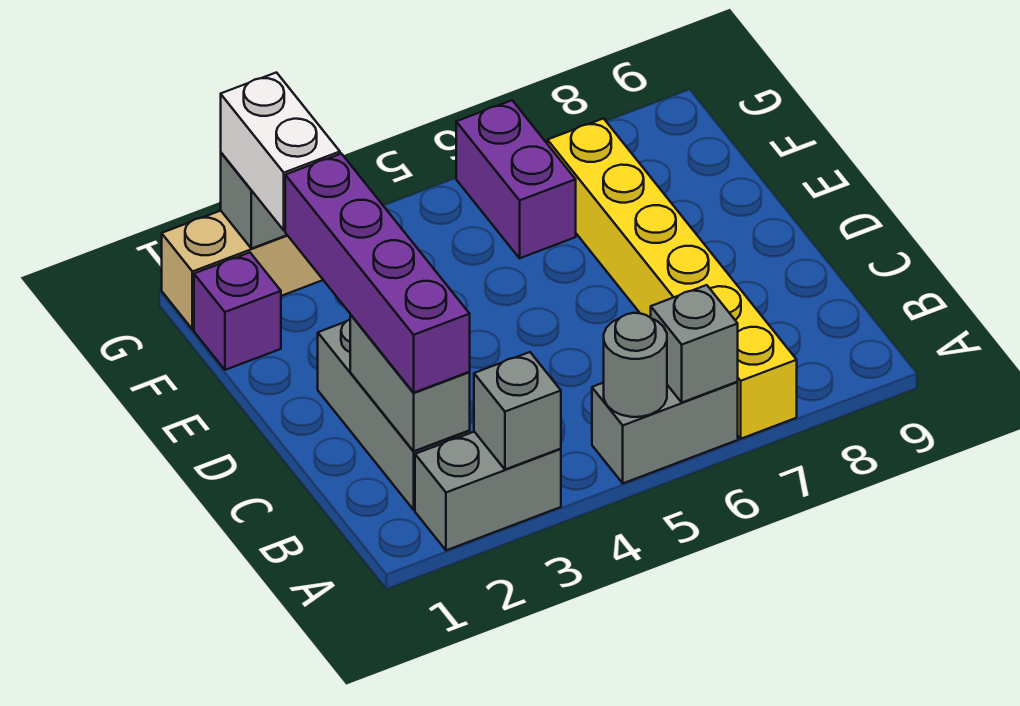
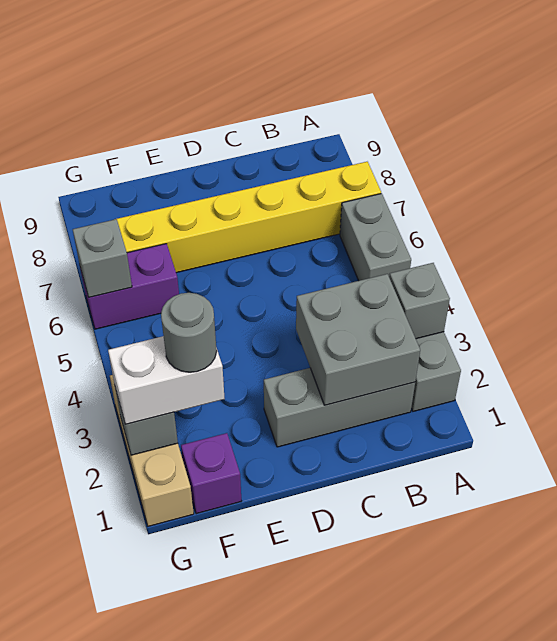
grey round brick A5 level 2 -> grey round brick F2 level 4
grey brick A6 level 2 -> grey brick G6 level 2
grey brick B2:C2 level 2 -> grey brick B2:C3 level 2
purple brick B2:E2 level 3 -> none

